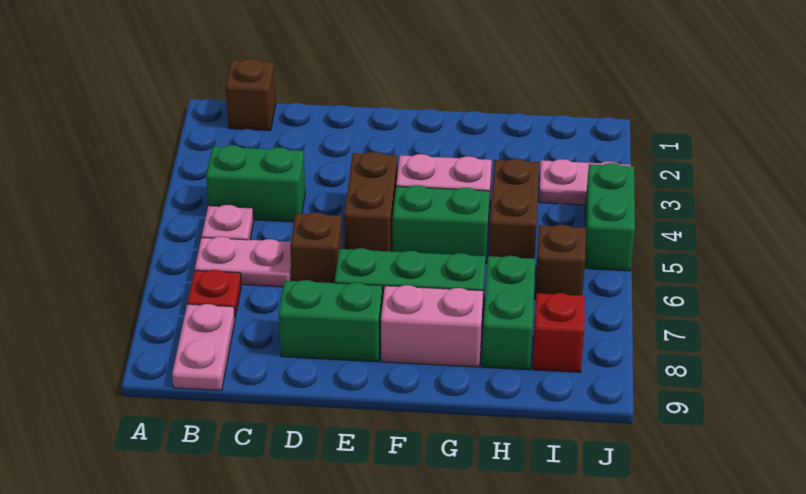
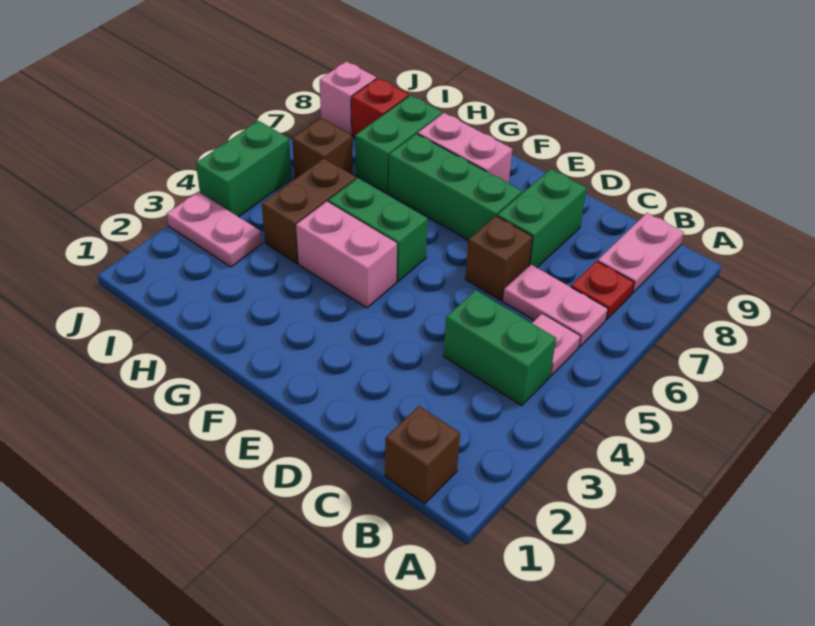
green brick D8:E8 level 1 -> green brick D7:D8 level 1
brown brick E4:E5 level 1 -> none
none -> pink brick J8 level 1

